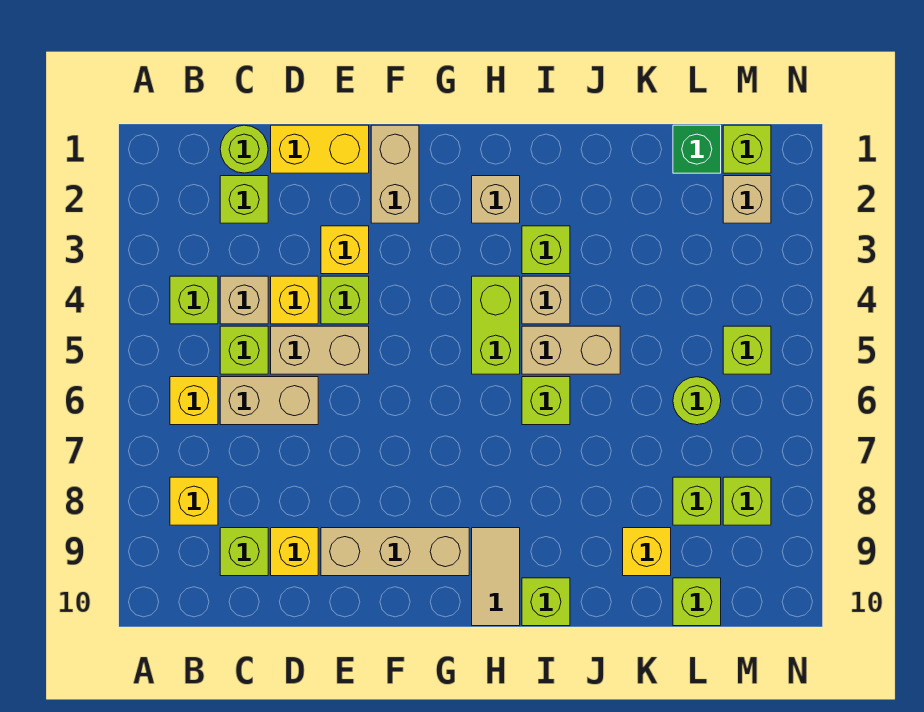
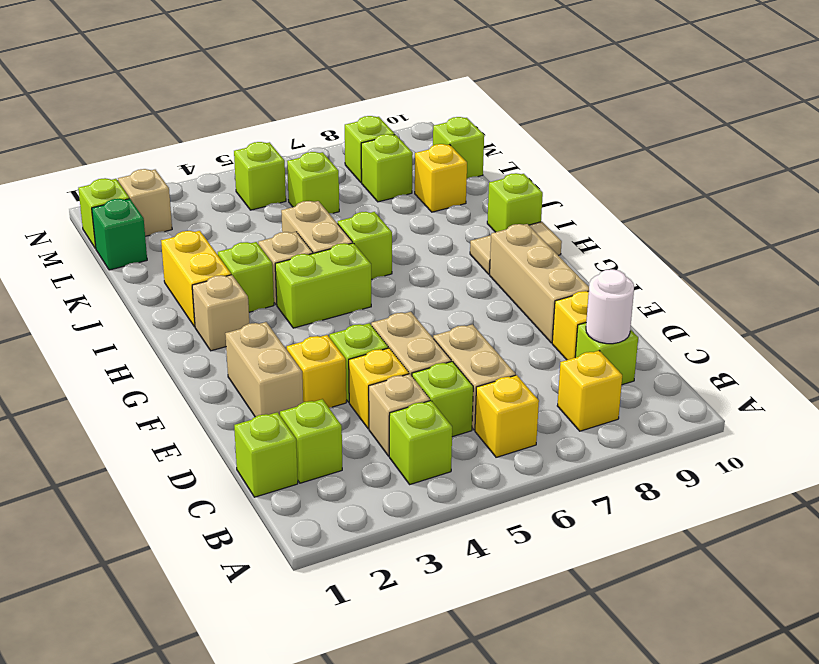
lime round brick C1 level 1 -> lime brick C1 level 1
none -> white round brick C9 level 2
yellow brick D1:E1 level 1 -> yellow brick I2:J2 level 1
tan brick F1:F2 level 1 -> tan brick E2:F2 level 1
lime round brick L6 level 1 -> lime brick L6 level 1

